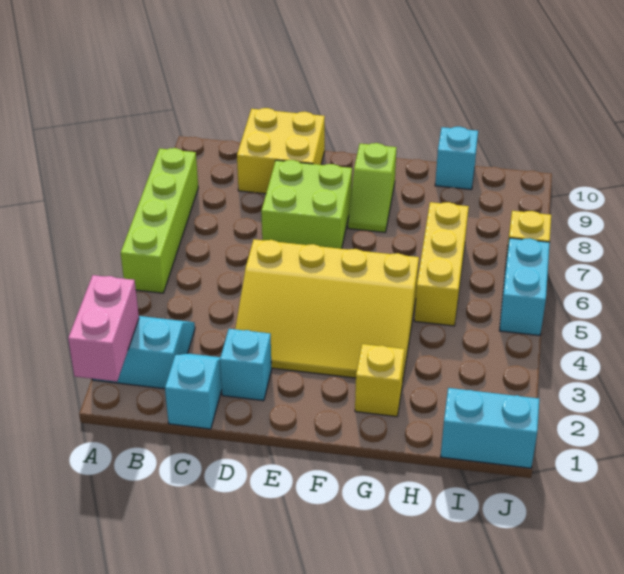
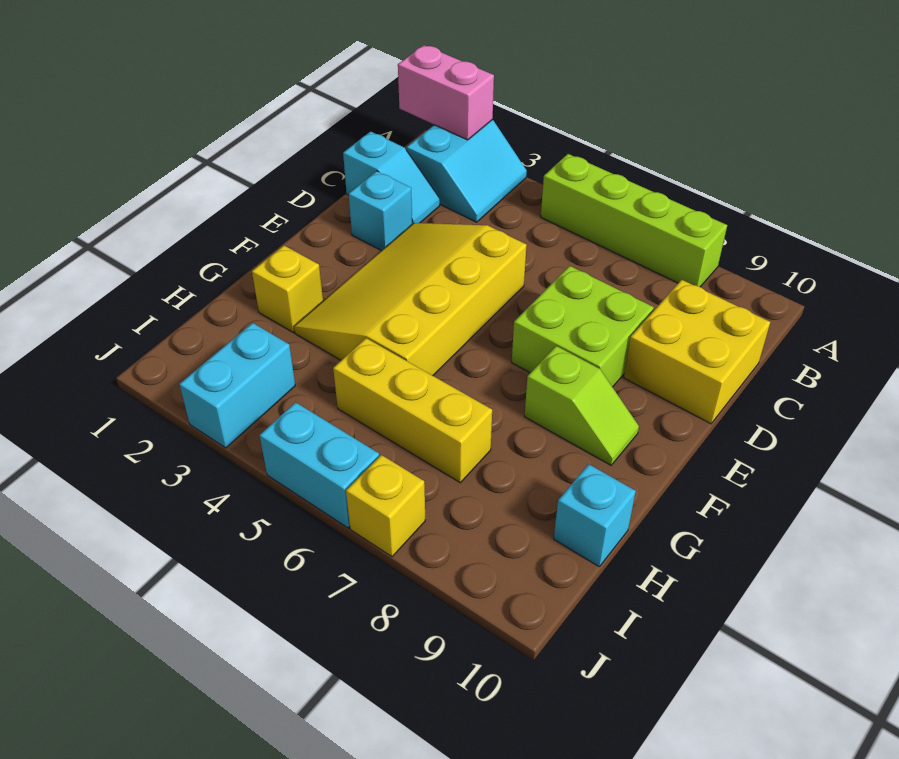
lime slope F8:F9 level 1 top 9 -> lime slope F8:F9 level 1 top 8
cyan brick I1:J1 level 1 -> cyan brick I3:J3 level 1

